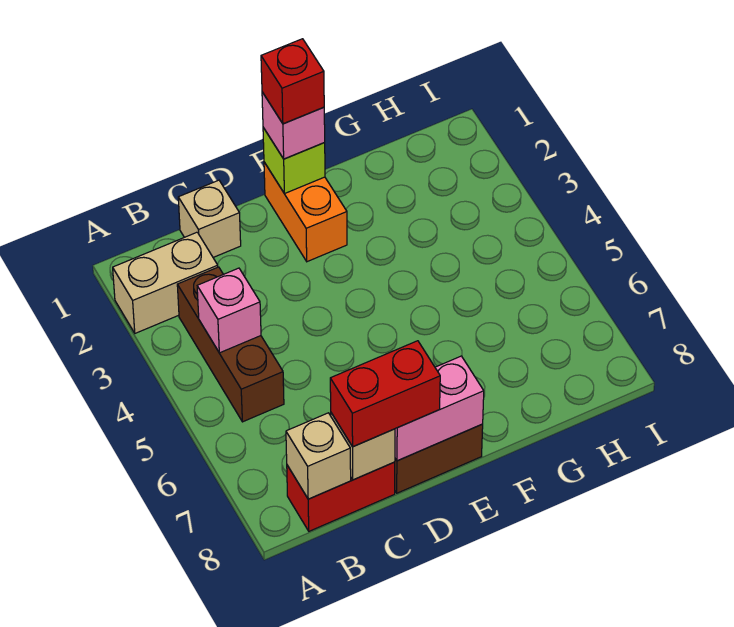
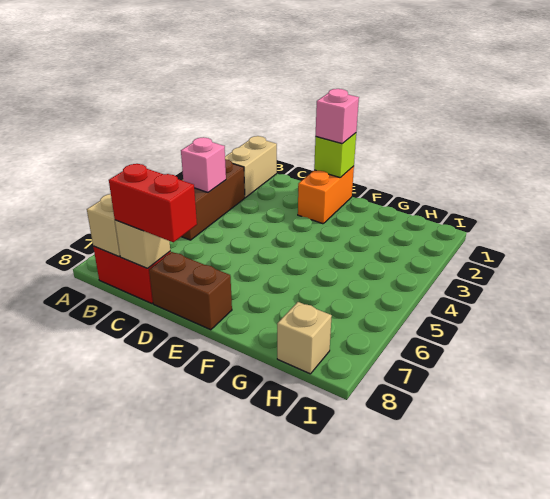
tan brick A2:B2 level 1 -> tan brick B1:B2 level 1
tan brick C1 level 1 -> tan brick H8 level 1
pink brick D8:E8 level 2 -> none
red brick E1 level 4 -> none

